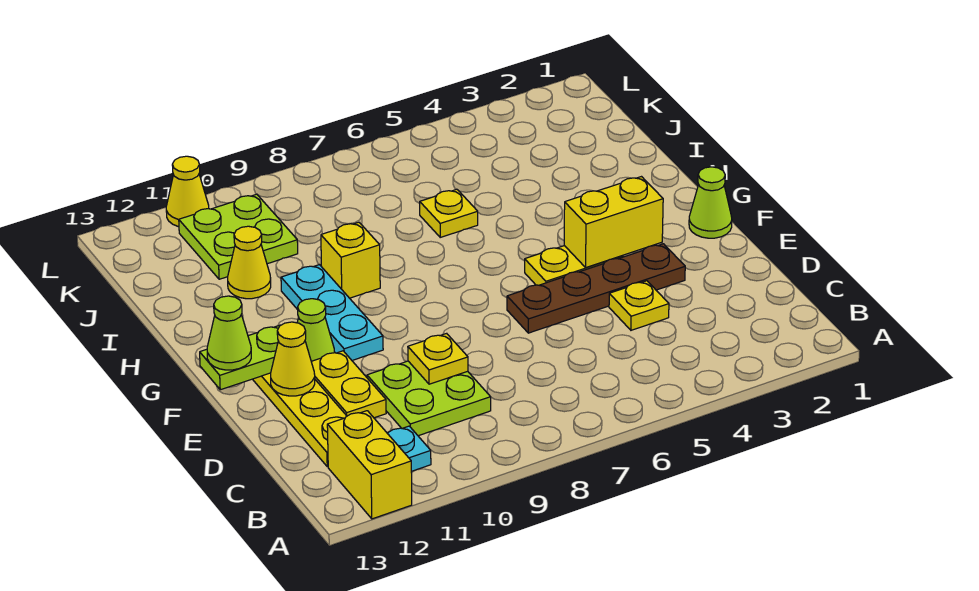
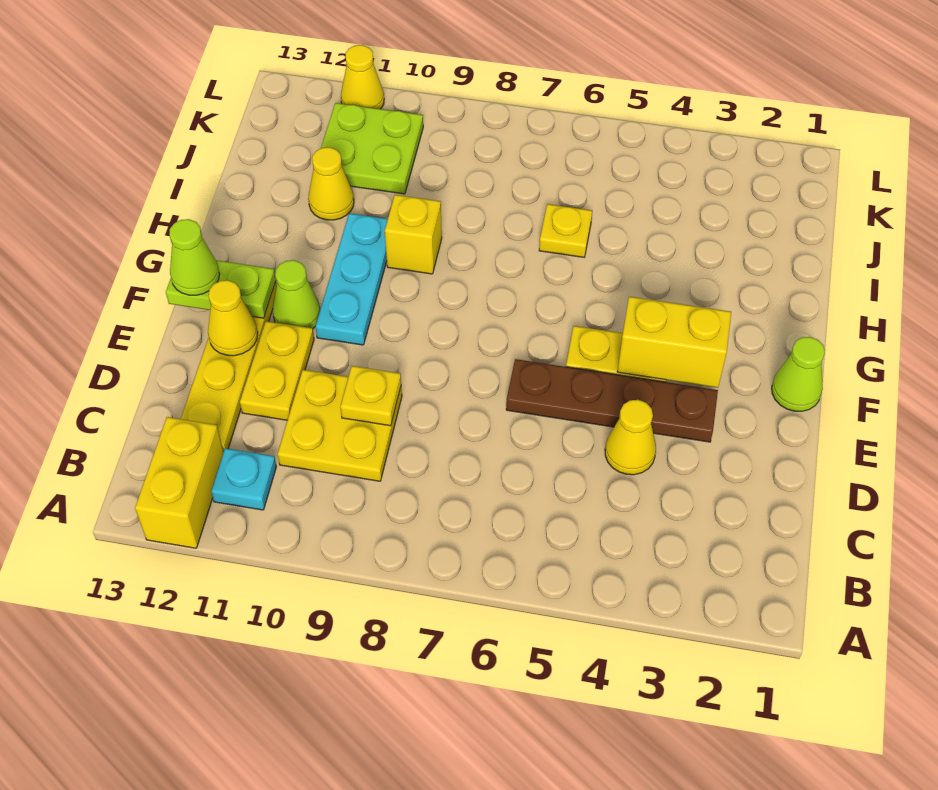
lime plate C9:D10 level 1 -> yellow plate C9:D10 level 1
yellow plate D4 level 1 -> yellow cone D4 level 1

